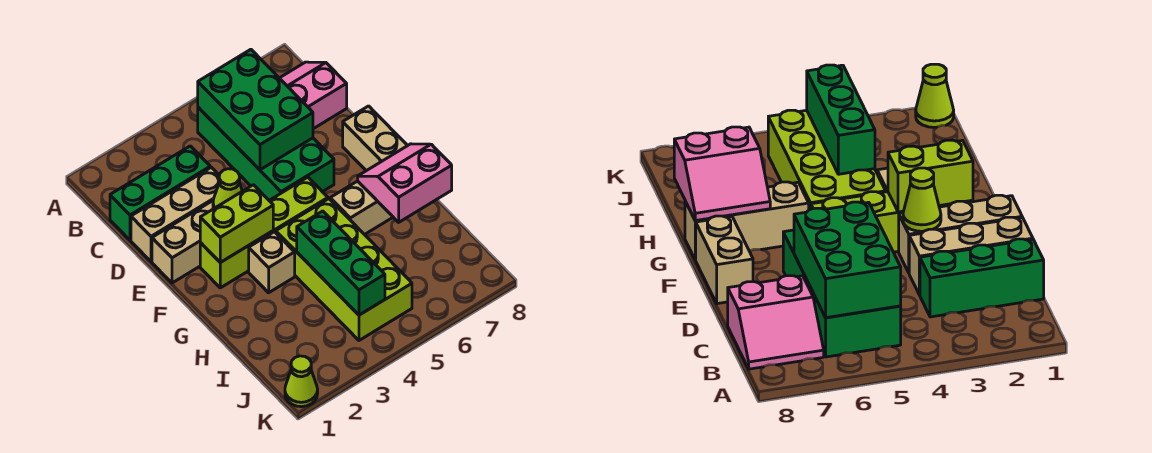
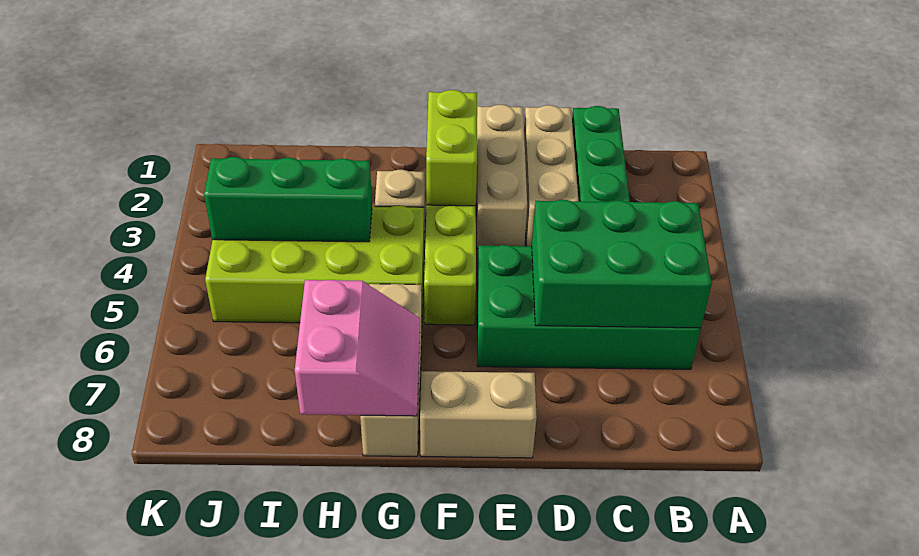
pink slope B7:C8 level 1 top C -> none
lime cone E3 level 2 -> none
lime cone K1 level 1 -> none

